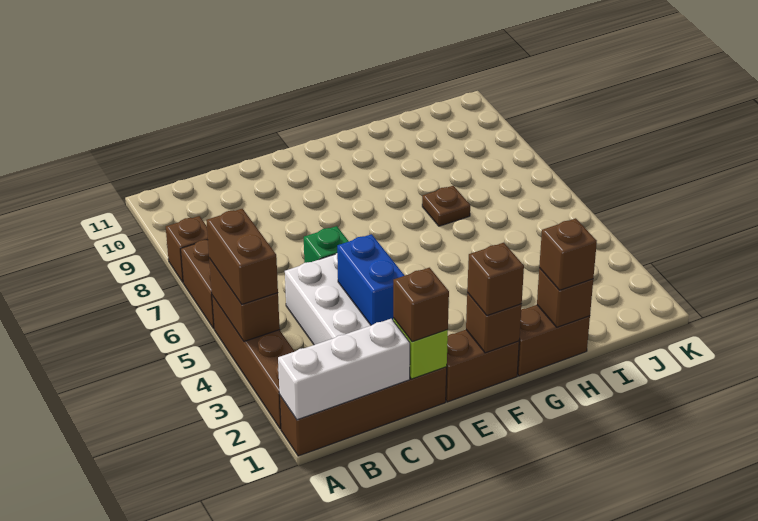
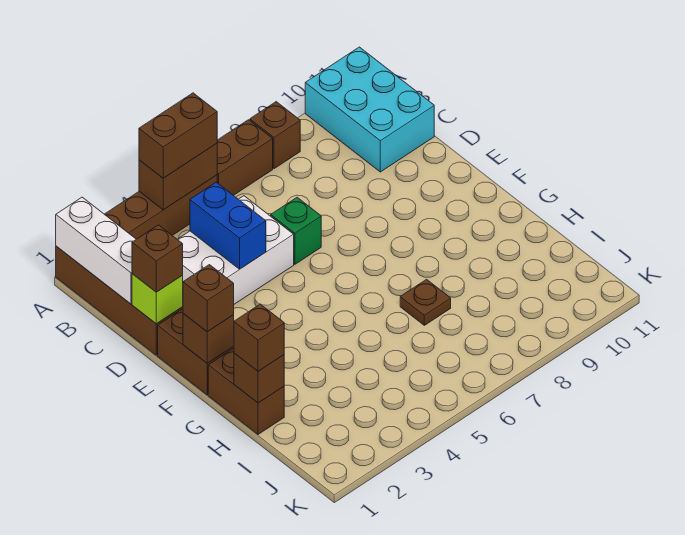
none -> cyan brick A10:C11 level 1
blue brick D3:D4 level 2 -> blue brick C4:D4 level 2

